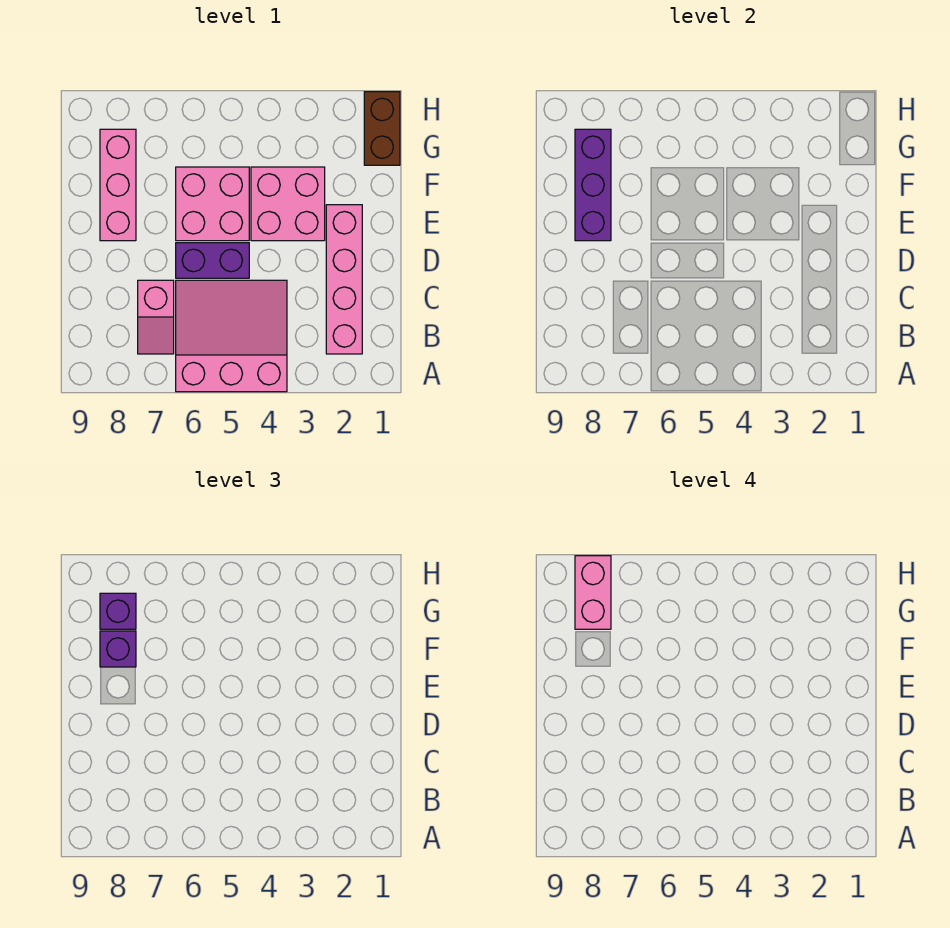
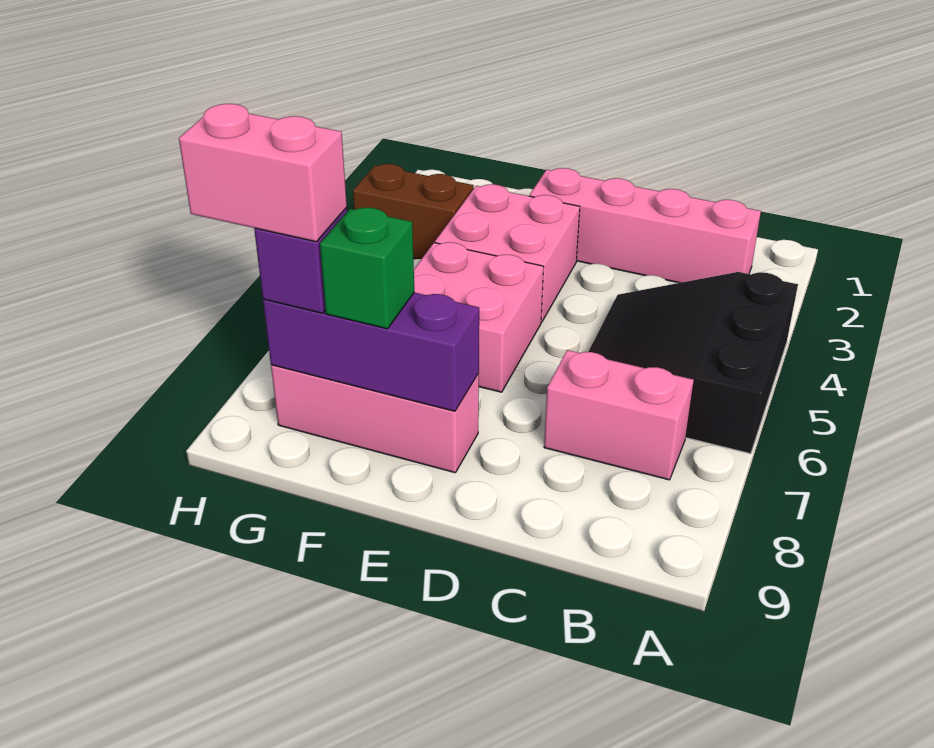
pink slope A4:C6 level 1 top A -> black slope A4:C6 level 1 top A
pink slope B7:C7 level 1 top C -> pink brick B7:C7 level 1
purple brick D5:D6 level 1 -> none
purple brick F8 level 3 -> green brick F8 level 3
brown brick G1:H1 level 1 -> brown brick G3:H3 level 1

